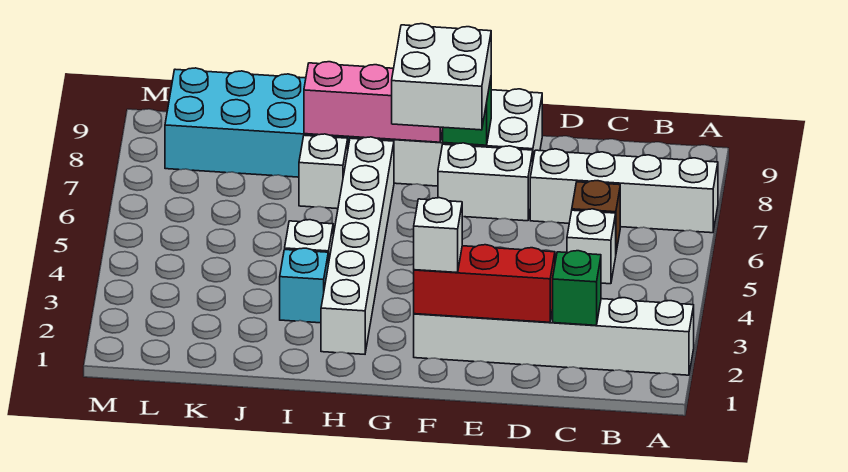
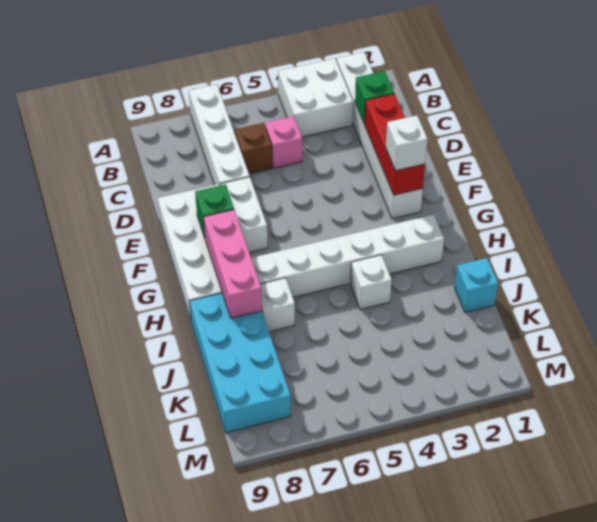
white brick C5 level 1 -> pink brick C5 level 1
white brick F7:G8 level 3 -> white brick A3:B4 level 1
cyan brick I3 level 1 -> cyan brick J1 level 1

